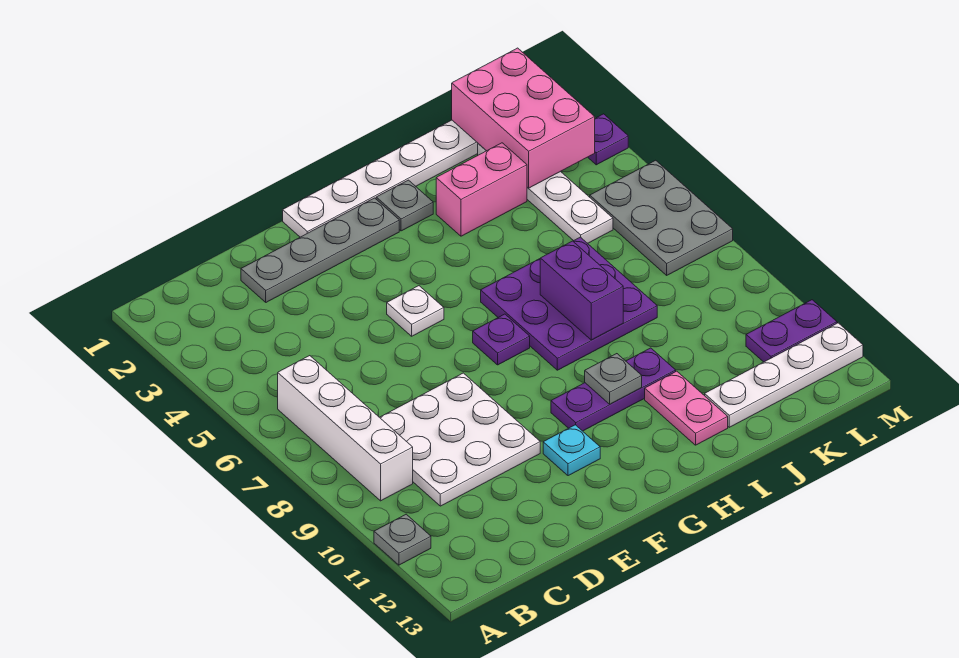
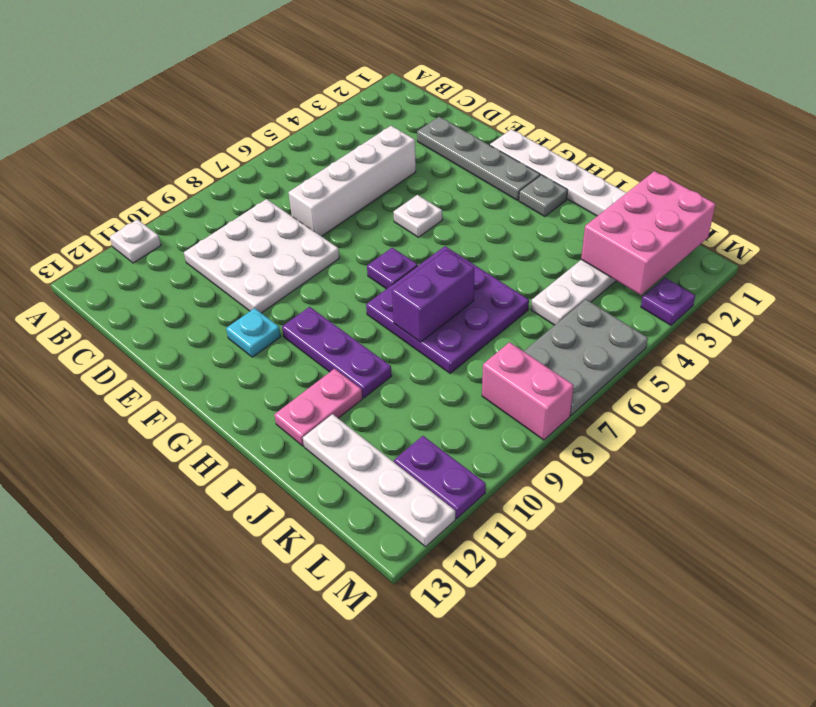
grey plate A11 level 1 -> white plate A11 level 1
white brick B6:B9 level 1 -> white brick D4:D7 level 1
grey plate H10 level 2 -> none
pink brick I3:J3 level 1 -> pink brick L8:M8 level 1

